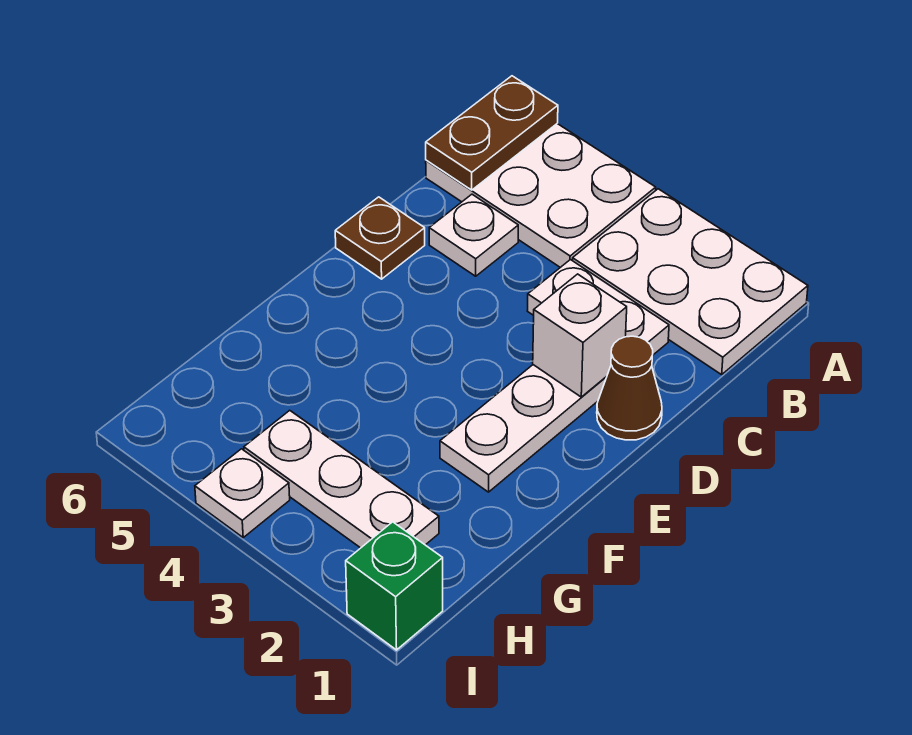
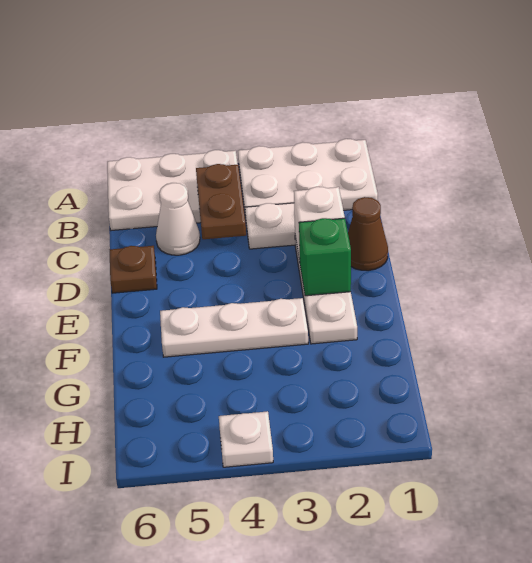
brown plate A6:B6 level 2 -> brown plate B4:C4 level 2
white plate C5 level 1 -> white cone C5 level 1
white plate H2:H4 level 1 -> white plate F3:F5 level 1
green brick I1 level 1 -> green brick E2 level 2

